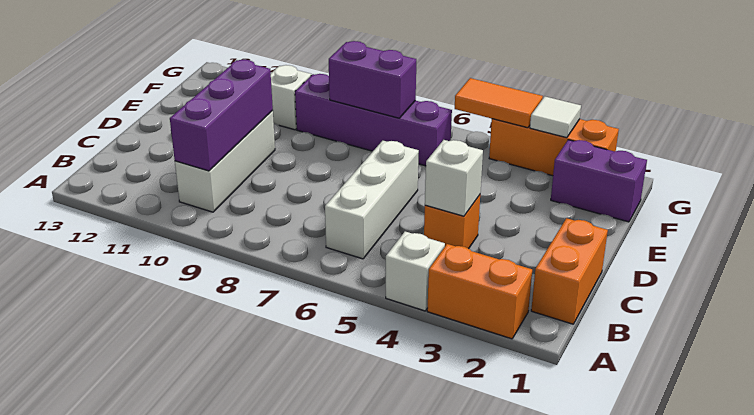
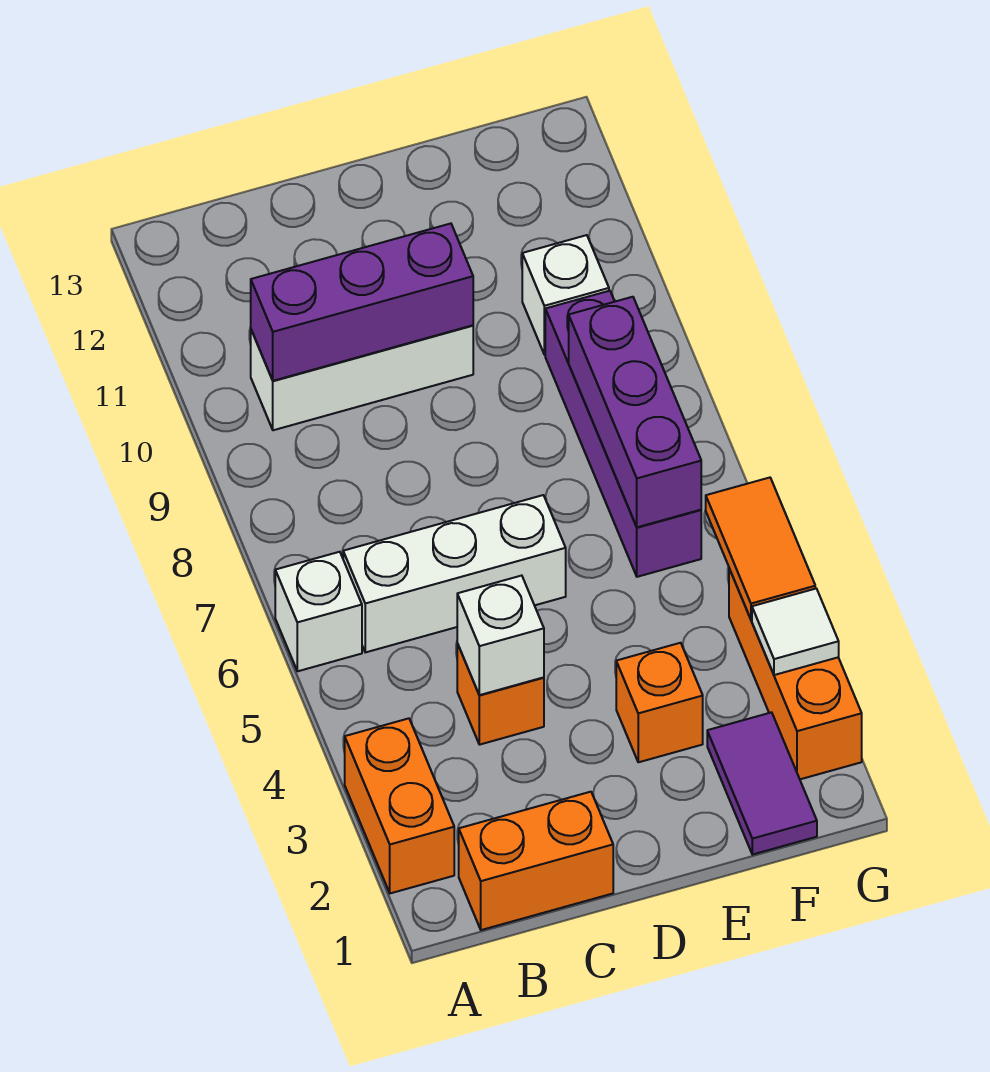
white brick A4 level 1 -> white brick A6 level 1
none -> orange brick E3 level 1
purple brick F1:F2 level 1 -> purple tile F1:F2 level 1
purple brick F7:F8 level 2 -> purple brick F6:F8 level 2

